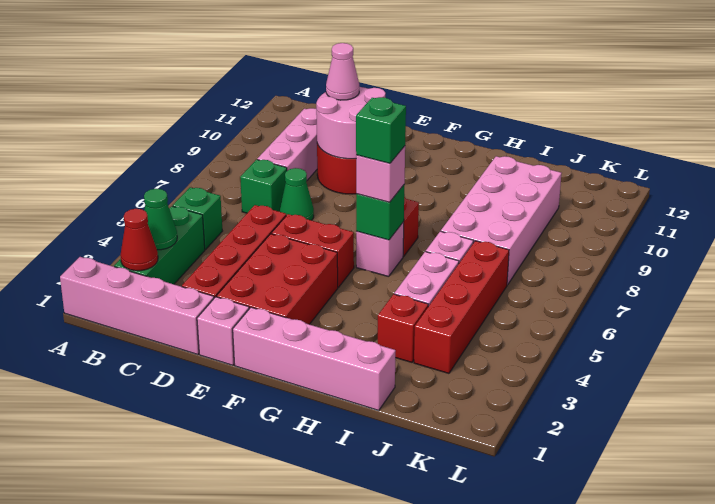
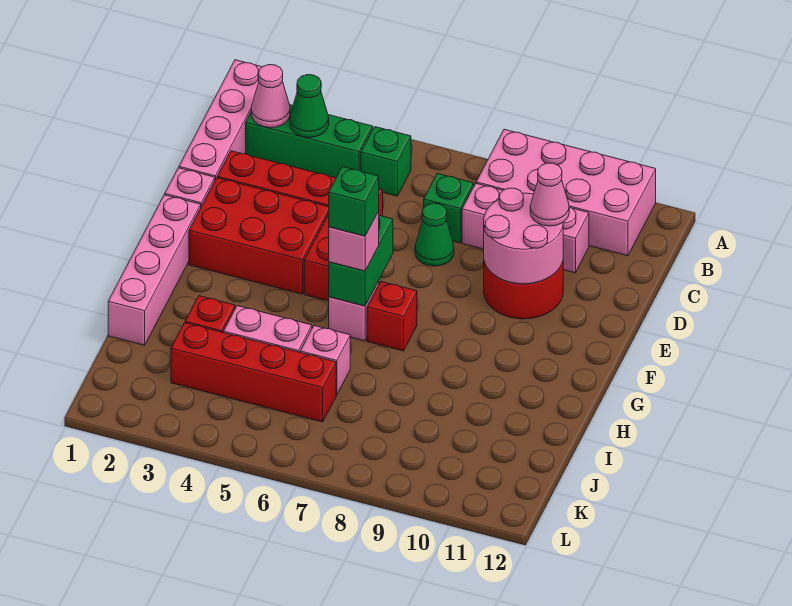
red cone B2 level 2 -> pink cone B2 level 2
green brick G6 level 2 -> green brick F6:G6 level 2
pink brick I7:J10 level 1 -> pink brick A8:B11 level 1

